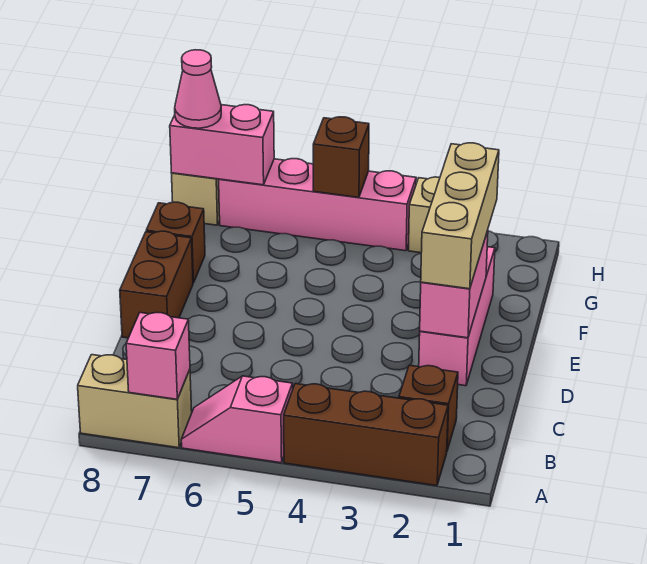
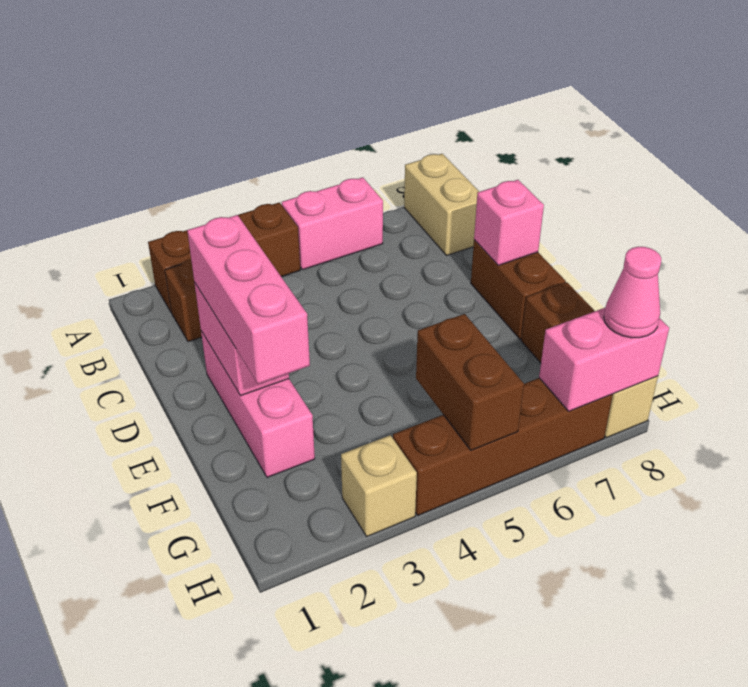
pink slope A5:A6 level 1 top 5 -> pink brick A5:A6 level 1
tan brick A7:A8 level 1 -> tan brick A8:B8 level 1
pink brick A7 level 2 -> pink brick D8 level 2
tan brick D2:F2 level 3 -> pink brick D2:F2 level 3
pink brick H4:H7 level 1 -> brown brick H4:H7 level 1
brown brick H5 level 2 -> brown brick G5:H5 level 2

